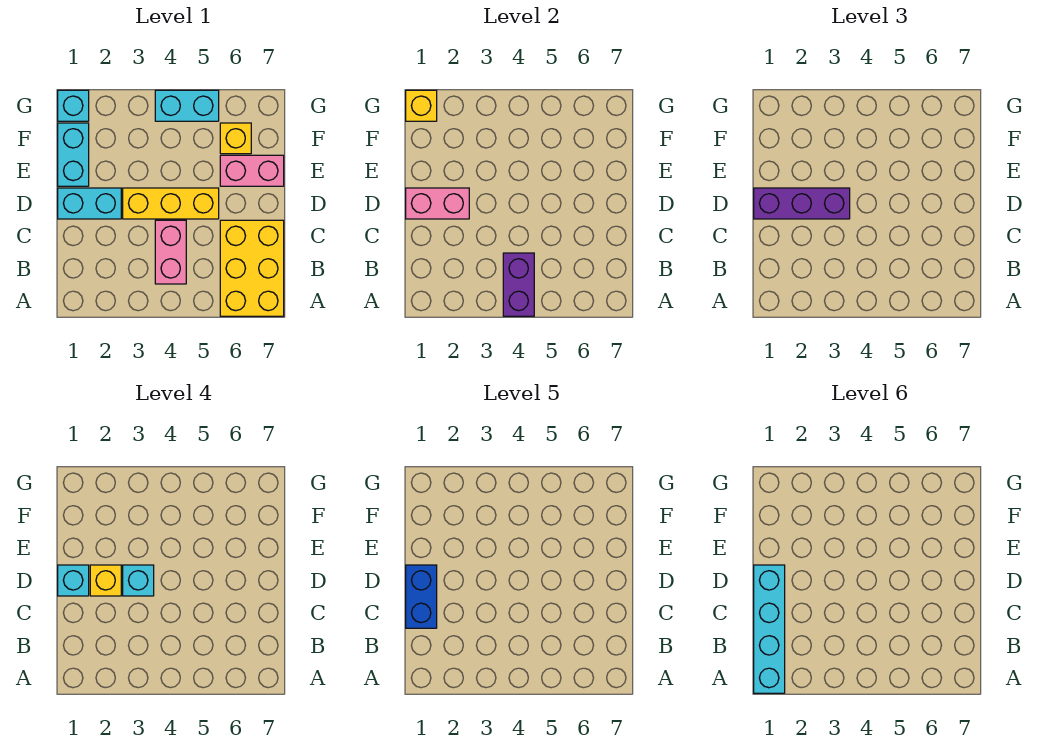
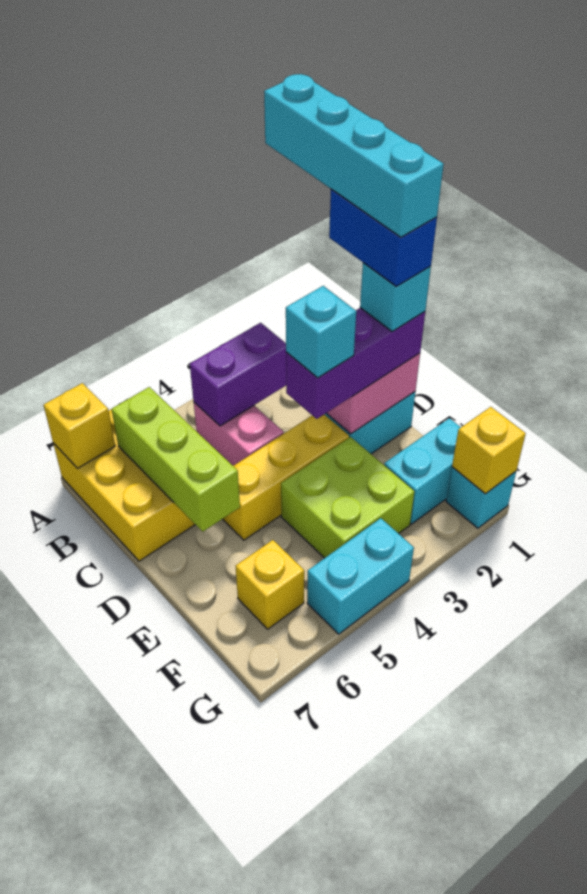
purple brick A4:B4 level 2 -> purple brick B3:B4 level 2
none -> lime brick B6:D6 level 2
yellow brick D2 level 4 -> yellow brick A7 level 2
cyan brick E1:F1 level 1 -> cyan brick F1:F2 level 1
none -> lime brick E3:F4 level 1
pink brick E6:E7 level 1 -> none

